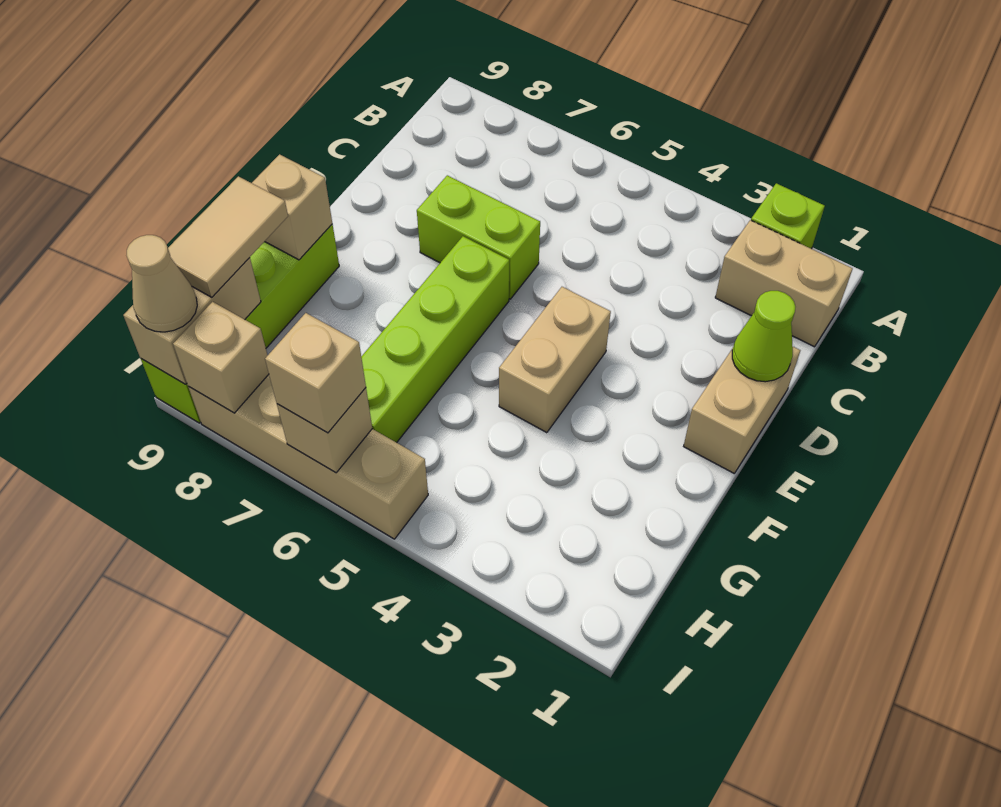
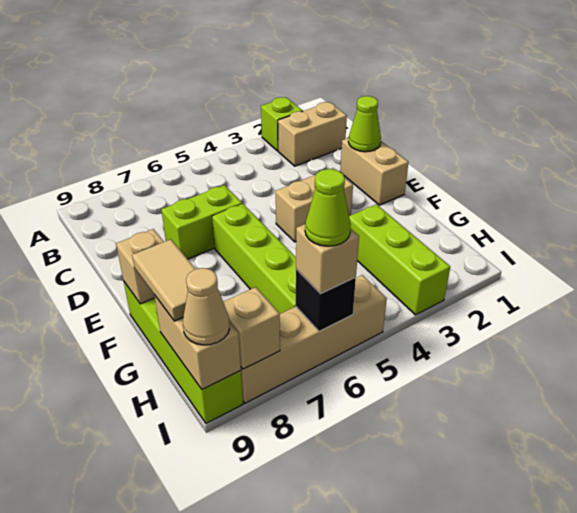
tan brick E4:F4 level 1 -> tan brick E3:E4 level 1
none -> lime brick G3:I3 level 1
tan brick I6 level 2 -> black brick I6 level 2
none -> lime cone I6 level 4

